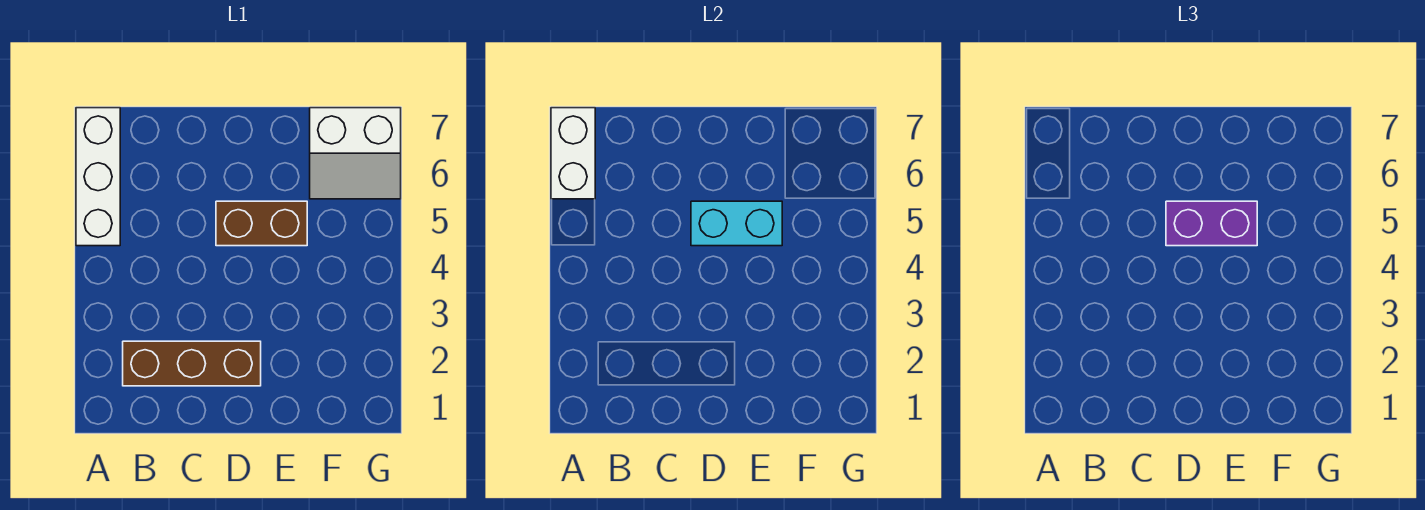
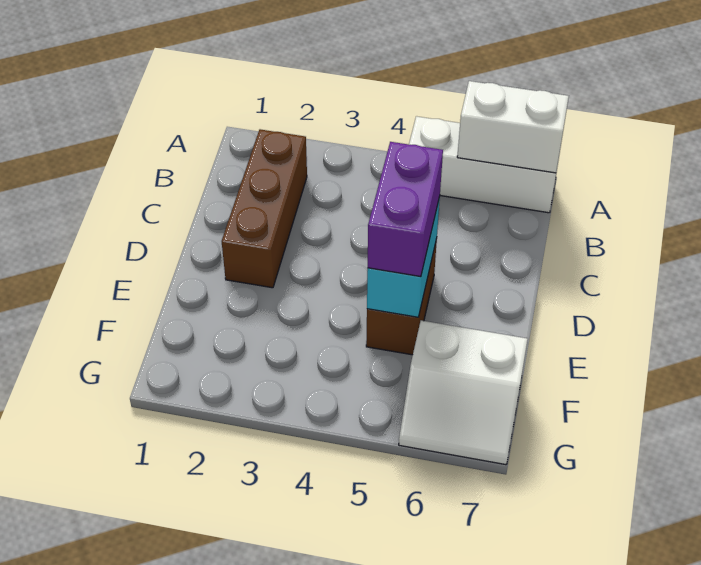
white slope F6:G7 level 1 top 7 -> white slope F6:G7 level 1 top F

